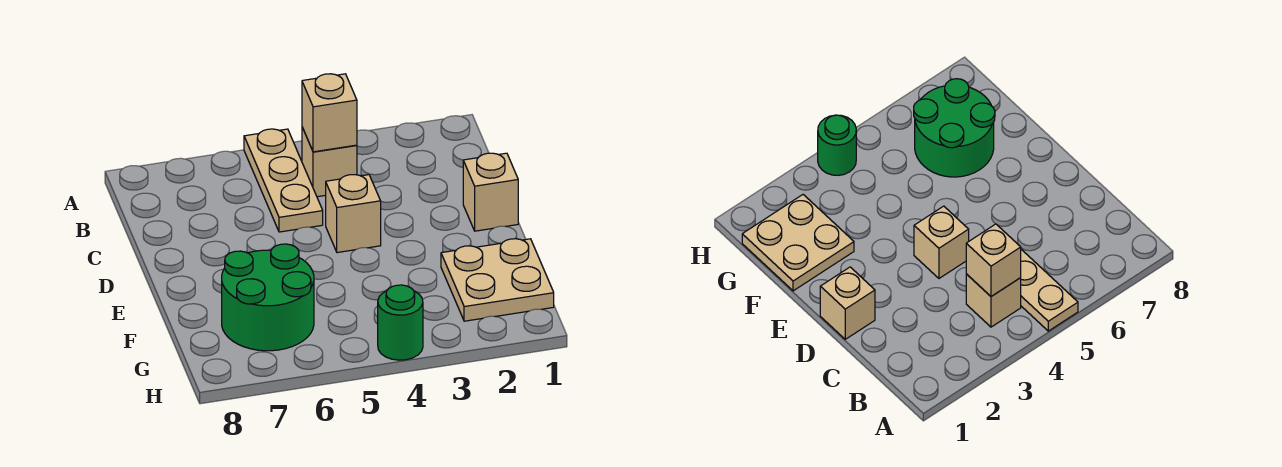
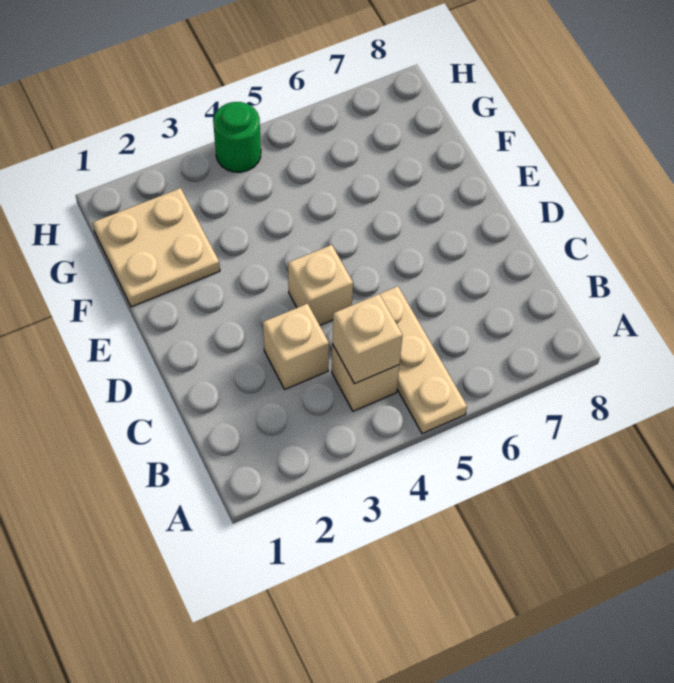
tan brick D1 level 1 -> tan brick C3 level 1
green round brick F6:G7 level 1 -> none

